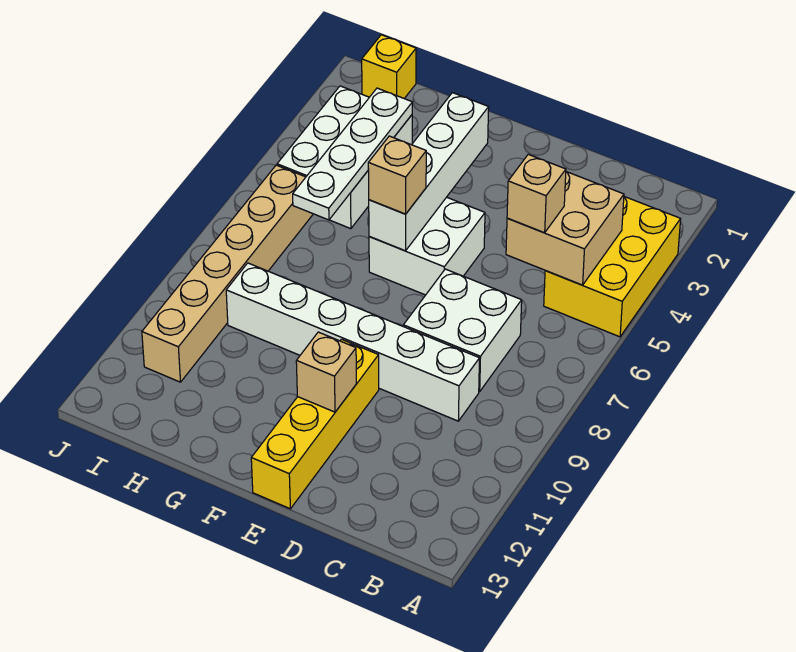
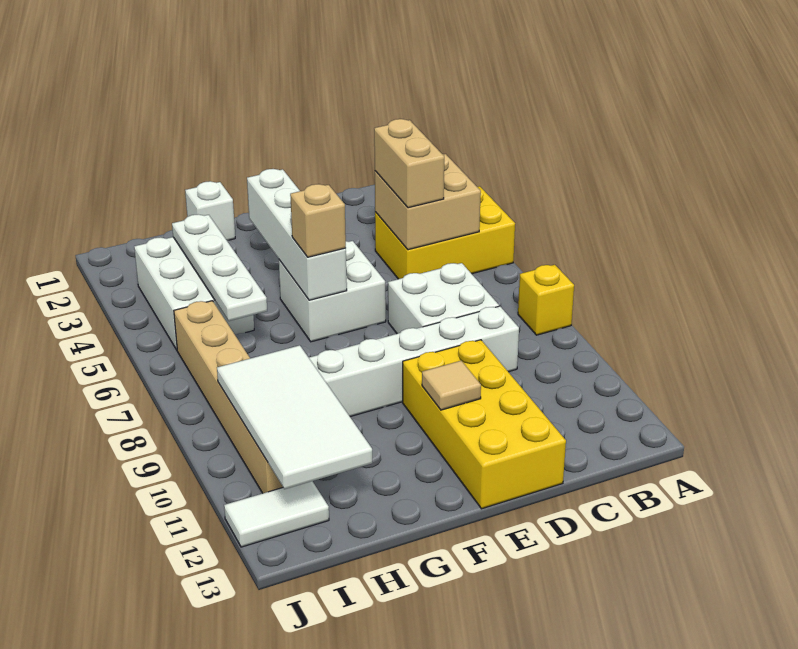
yellow brick A3:B5 level 1 -> yellow brick A4:C5 level 1
tan brick C5 level 3 -> tan brick C4:C5 level 3
yellow brick E10:E13 level 1 -> yellow brick D10:E13 level 1
tan brick E11 level 2 -> tan tile E11 level 2
none -> white brick G1 level 1
none -> white tile H9:I12 level 2
yellow brick I1 level 1 -> yellow brick A8 level 1
none -> white tile I12:J12 level 1

